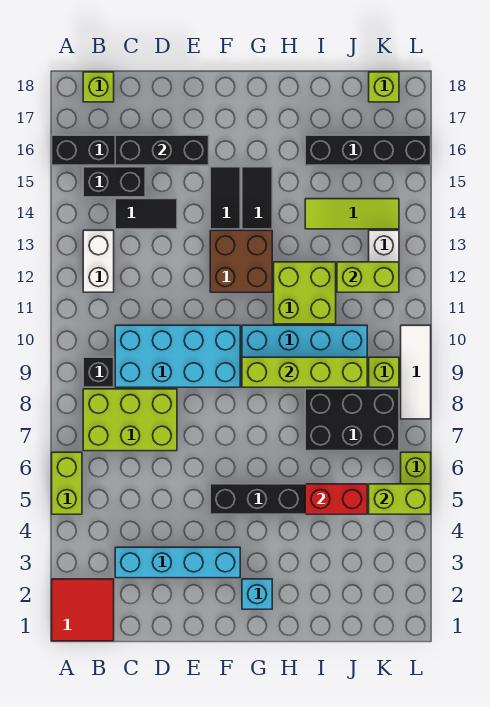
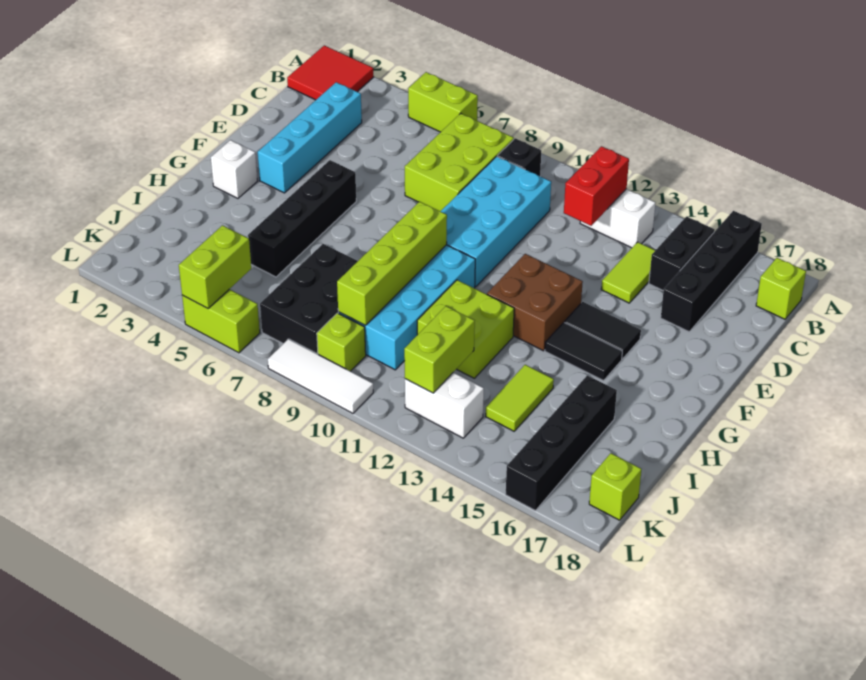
black tile C14:D14 level 1 -> lime tile C14:D14 level 1
black brick C16:E16 level 2 -> none
cyan brick G2 level 1 -> white brick G2 level 1
red brick I5:J5 level 2 -> red brick B12:C12 level 2
lime tile I14:K14 level 1 -> lime tile I14:J14 level 1

